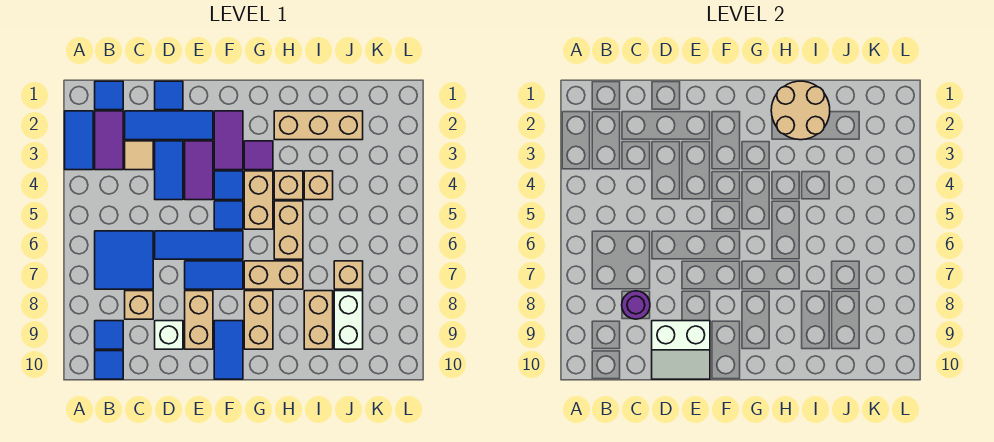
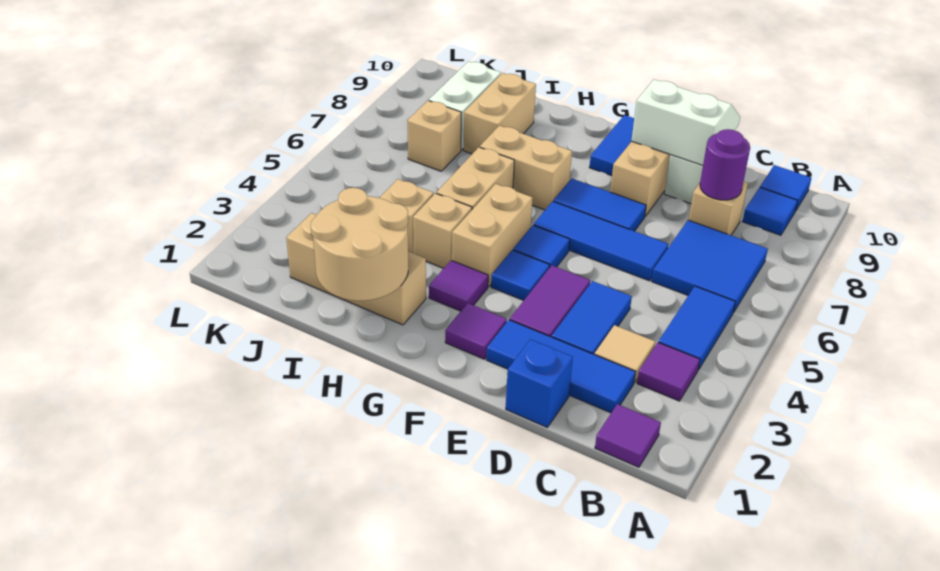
blue tile A2:A3 level 1 -> blue tile B4:B5 level 1
blue tile B1 level 1 -> purple tile B1 level 1
purple tile B2:B3 level 1 -> purple tile B3 level 1
blue tile D1 level 1 -> blue brick D1 level 1
purple tile F2:F3 level 1 -> purple tile F2 level 1
tan brick G8:G9 level 1 -> none

